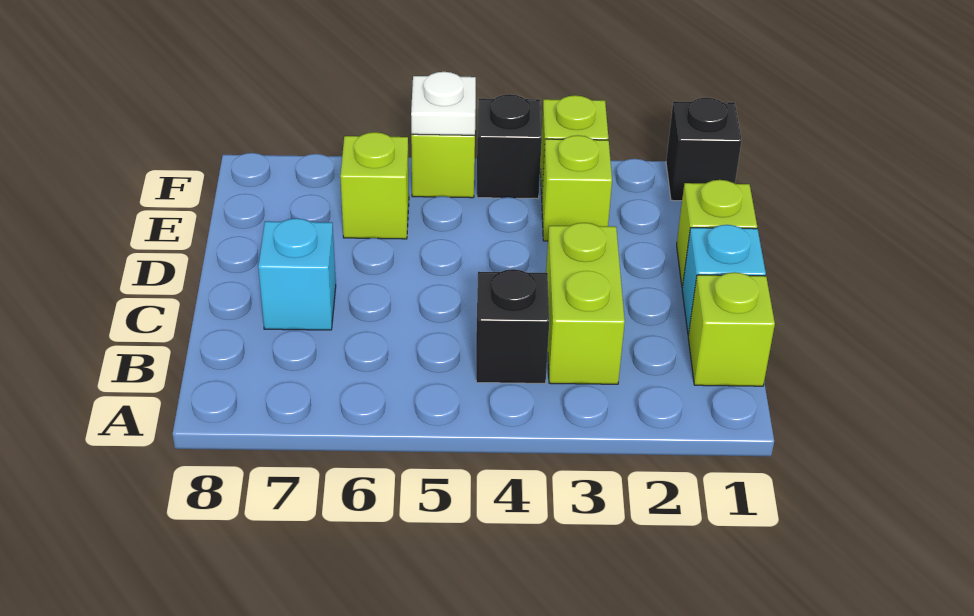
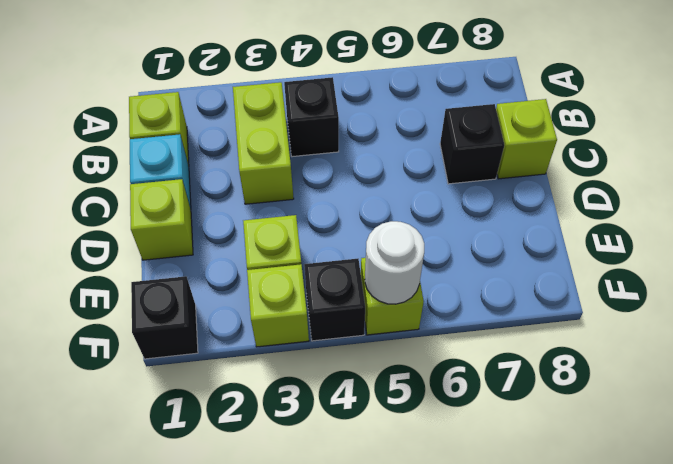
cyan brick C7 level 1 -> black brick C7 level 1
lime brick E6 level 1 -> lime brick C8 level 1
white plate F5 level 2 -> white round brick F5 level 2

